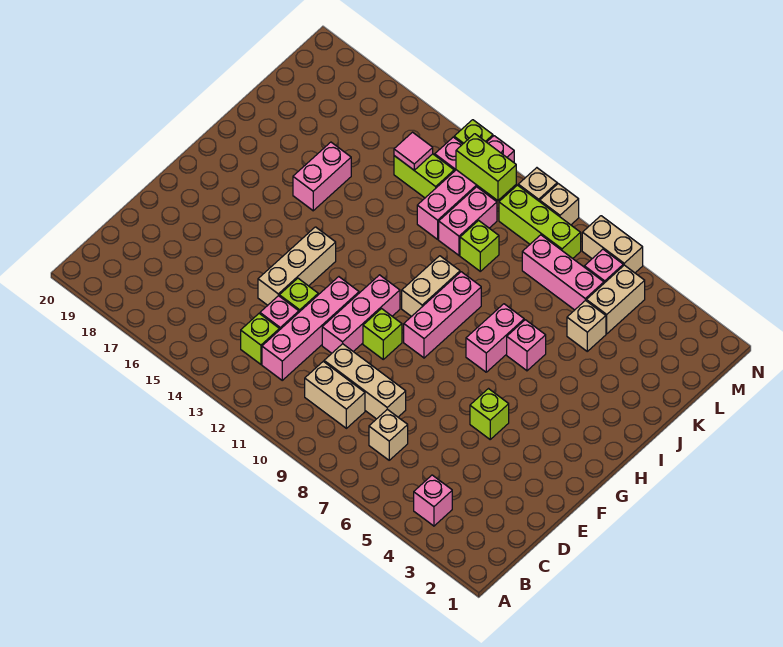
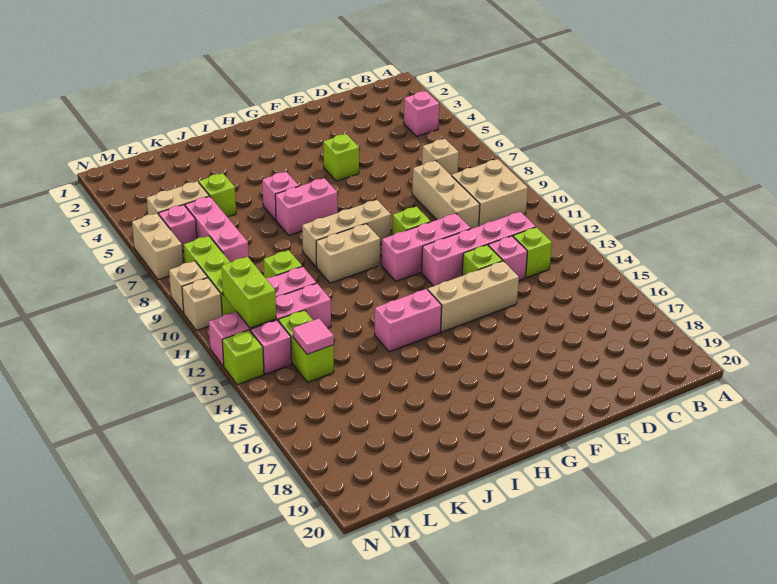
tan brick C9:C10 level 1 -> tan brick B9:C10 level 1
pink brick G9:I9 level 1 -> tan brick G9:I9 level 1
pink brick I16:J16 level 1 -> pink brick H14:I14 level 1
tan brick K5 level 1 -> lime brick K5 level 1

